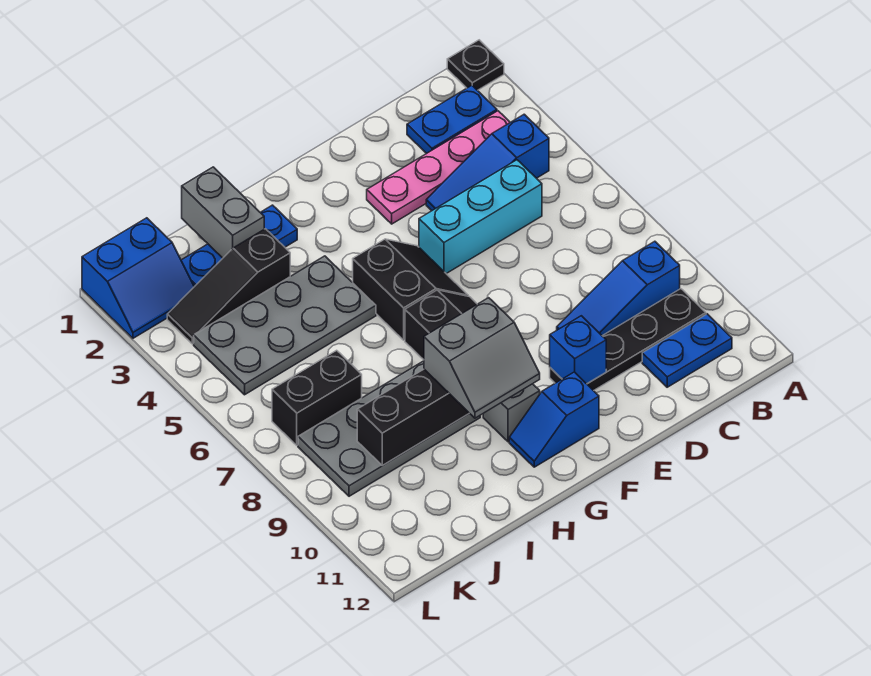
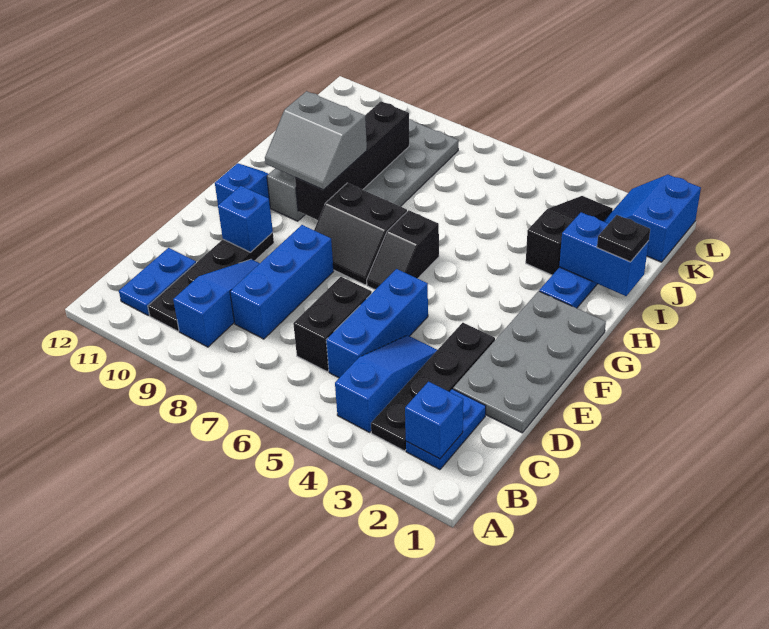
black plate A1 level 1 -> black plate I1 level 3
none -> blue brick B2 level 2
pink plate B3:E3 level 1 -> black plate B3:E3 level 1
cyan brick C5:E5 level 1 -> blue brick C5:E5 level 1
none -> blue brick C8:E8 level 1
black slope F5:G6 level 1 top G -> black slope F6:G6 level 1 top G
grey slope G9:H10 level 3 top 9 -> grey slope G9:H10 level 3 top H
grey plate H4:K5 level 1 -> grey plate D1:G2 level 1
grey brick I1:I2 level 2 -> blue brick I1:I2 level 2
black brick J7:K7 level 1 -> black brick C6:D6 level 1

